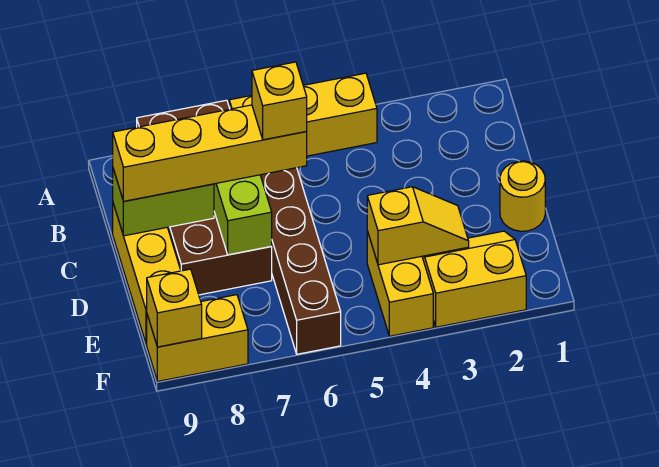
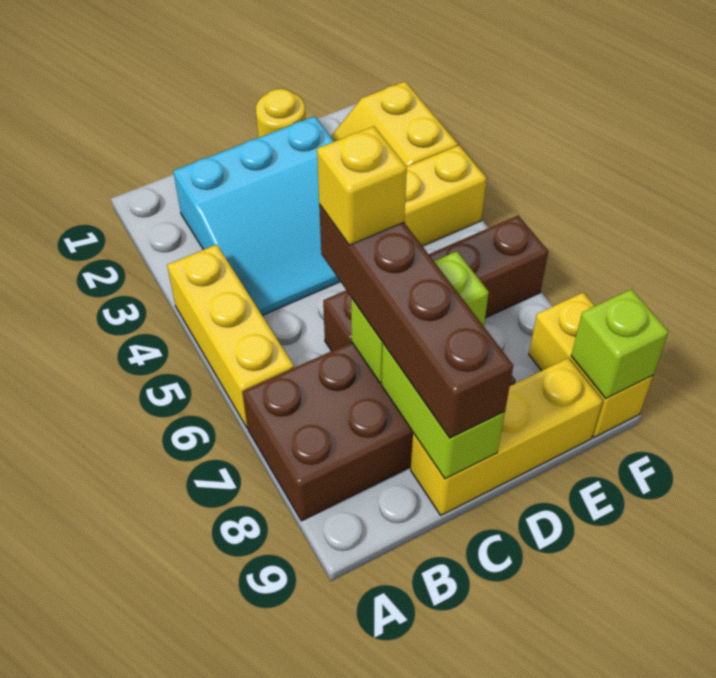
none -> cyan slope B2:D4 level 1 top 2
yellow brick C6:C9 level 3 -> brown brick C6:C9 level 3
yellow slope E3:E4 level 2 top 4 -> none
yellow brick F9 level 2 -> lime brick F9 level 2

